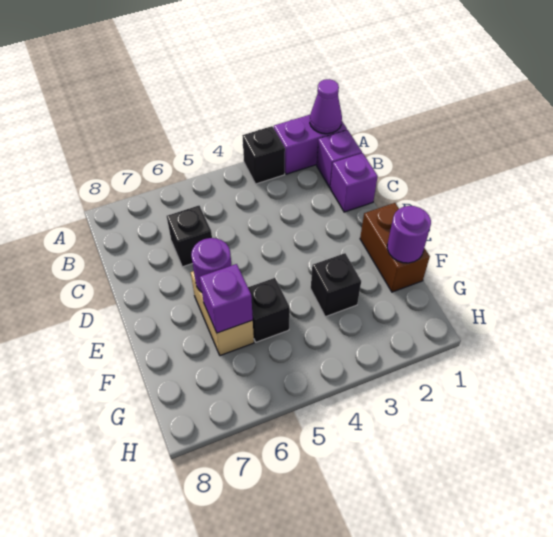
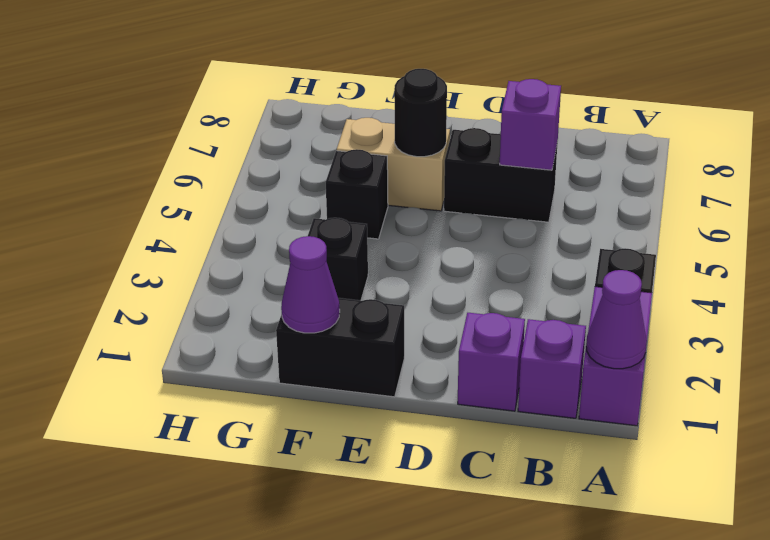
black brick C6 level 1 -> black brick C6:D6 level 1
brown brick E1:F1 level 1 -> black brick E1:F1 level 1
purple round brick E6 level 2 -> black round brick E6 level 2
purple round brick F1 level 2 -> purple cone F1 level 2
purple brick F6 level 2 -> purple brick C6 level 2

